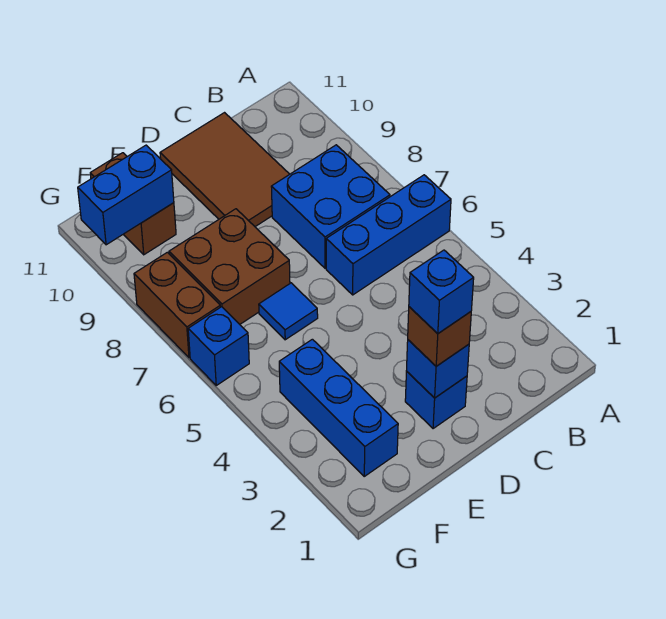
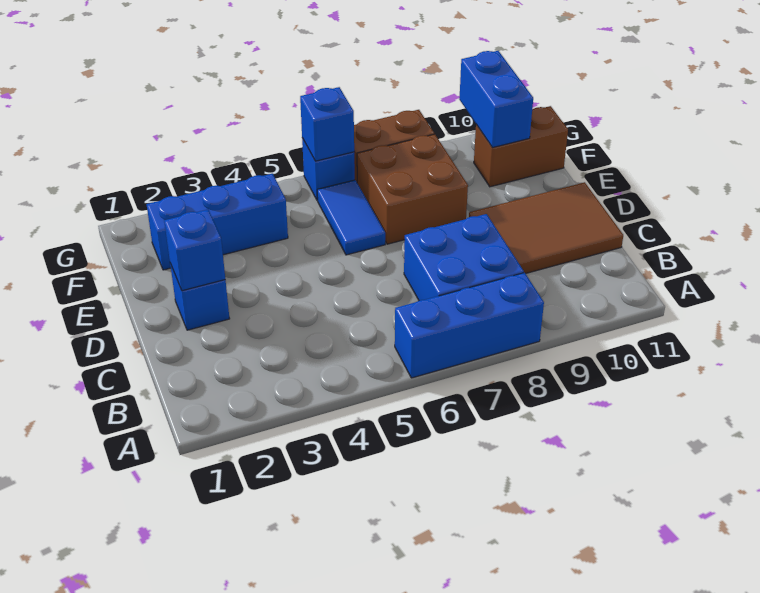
blue brick A6:C6 level 1 -> blue brick A6:A8 level 1
brown brick D2 level 3 -> none
blue brick D2 level 4 -> blue brick G6 level 2
blue tile E6 level 1 -> blue tile E6:F6 level 1

